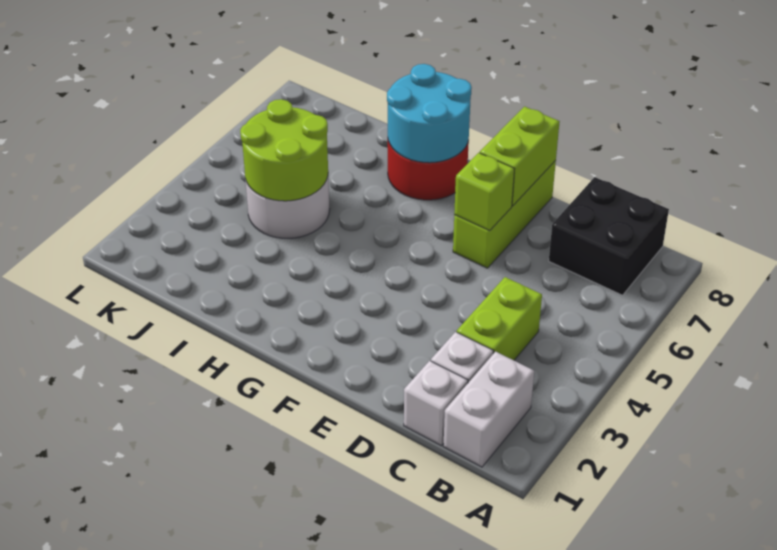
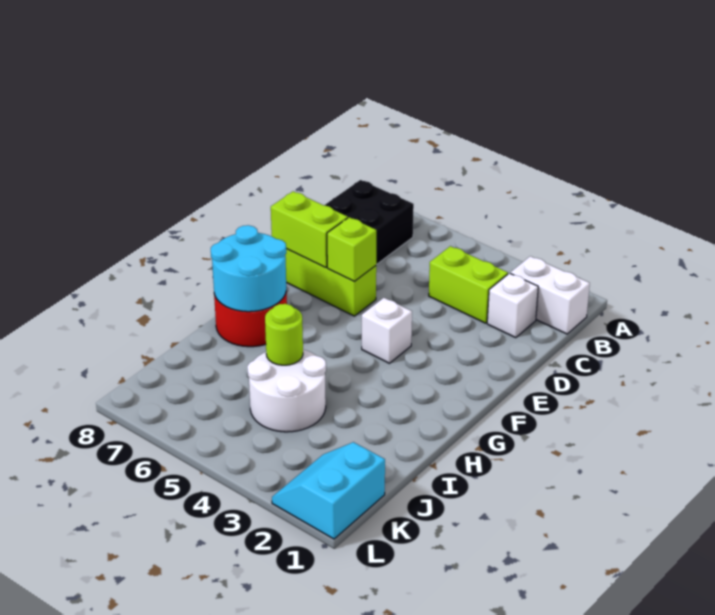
white brick C1 level 1 -> white brick F4 level 1
lime round brick I4:J5 level 2 -> lime round brick I5 level 2
none -> cyan slope K1:L2 level 1 top 1

